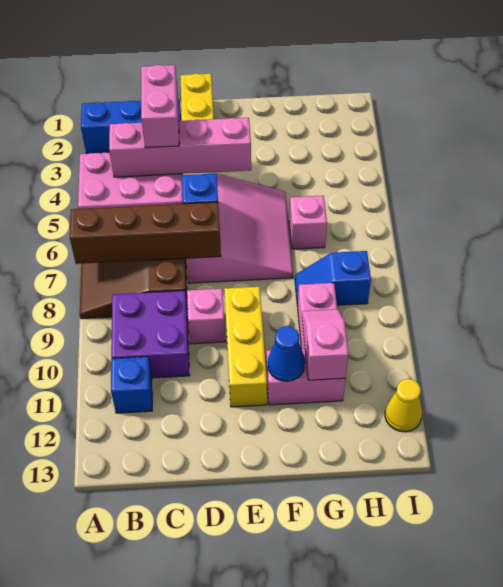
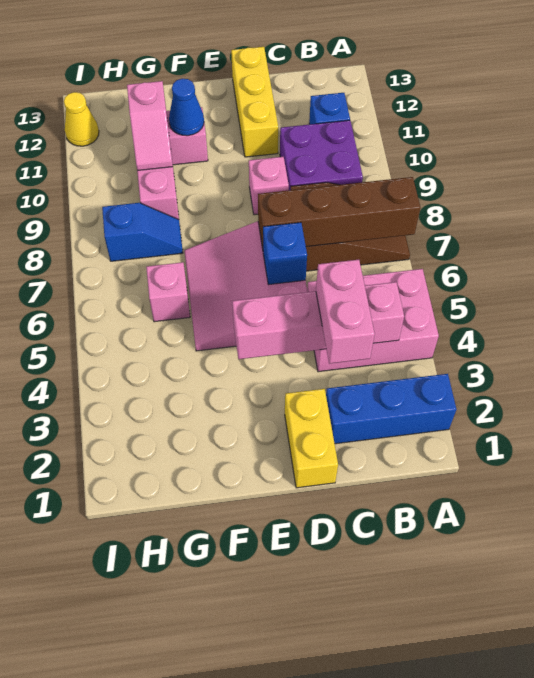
yellow brick E9:E11 level 1 -> yellow brick D11:D13 level 1

